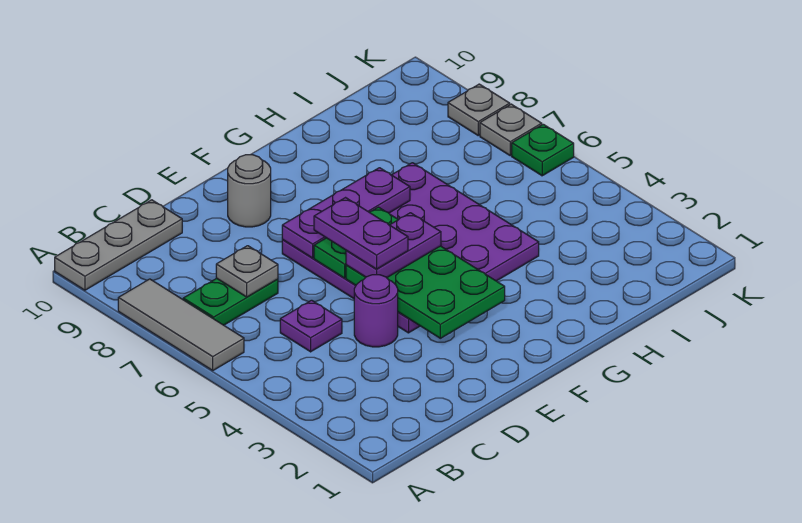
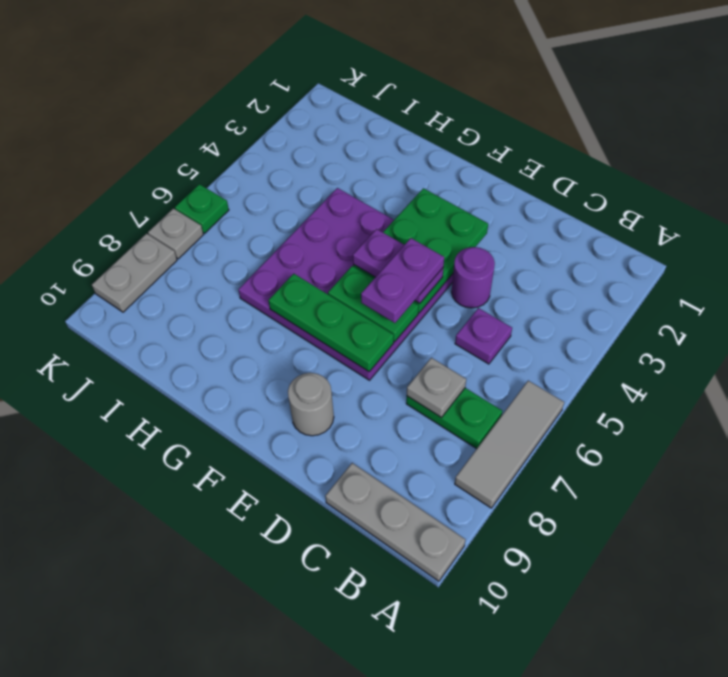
purple plate E7:G7 level 2 -> green plate E7:G7 level 2
grey plate K8 level 1 -> grey plate K8:K9 level 1

